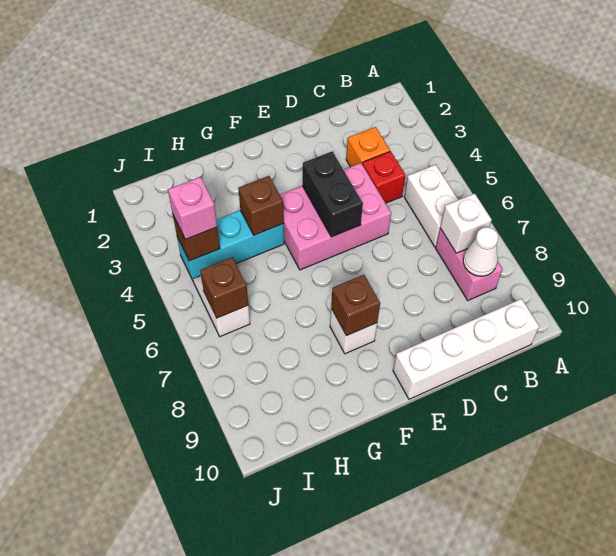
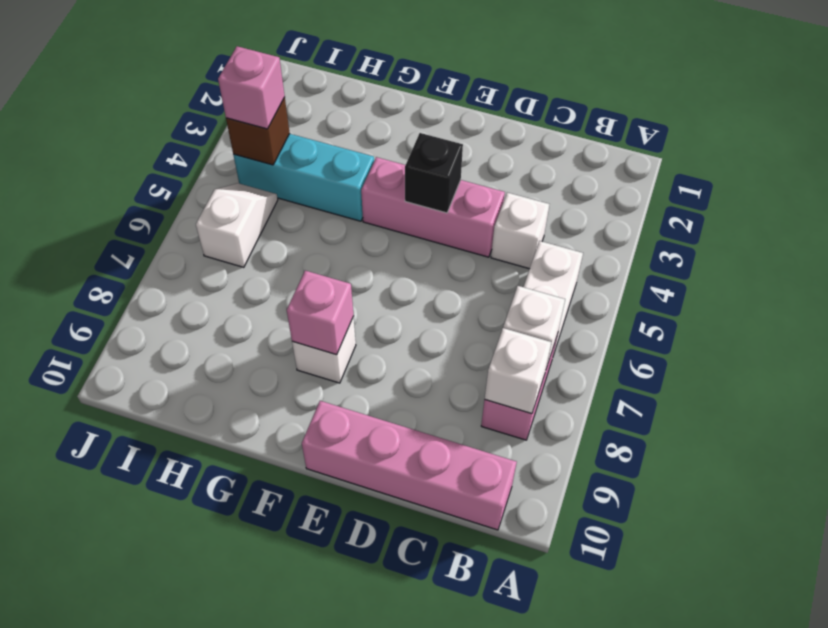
white cone B8 level 2 -> white brick B8 level 2
white brick B10:E10 level 1 -> pink brick B10:E10 level 1
orange brick C3 level 1 -> none
red brick C4 level 1 -> white brick C4 level 1
pink brick D4:F5 level 1 -> pink brick D4:F4 level 1
black brick E4:E5 level 2 -> black brick E4 level 2
brown brick F8 level 2 -> pink brick F8 level 2
brown brick G4 level 2 -> none
brown brick I6 level 2 -> none

